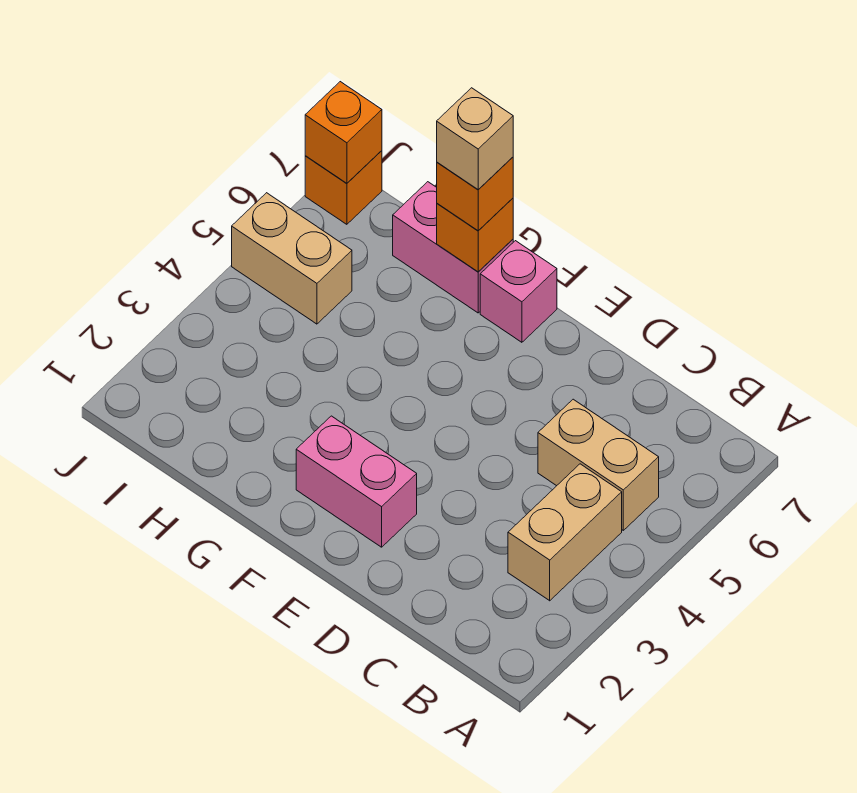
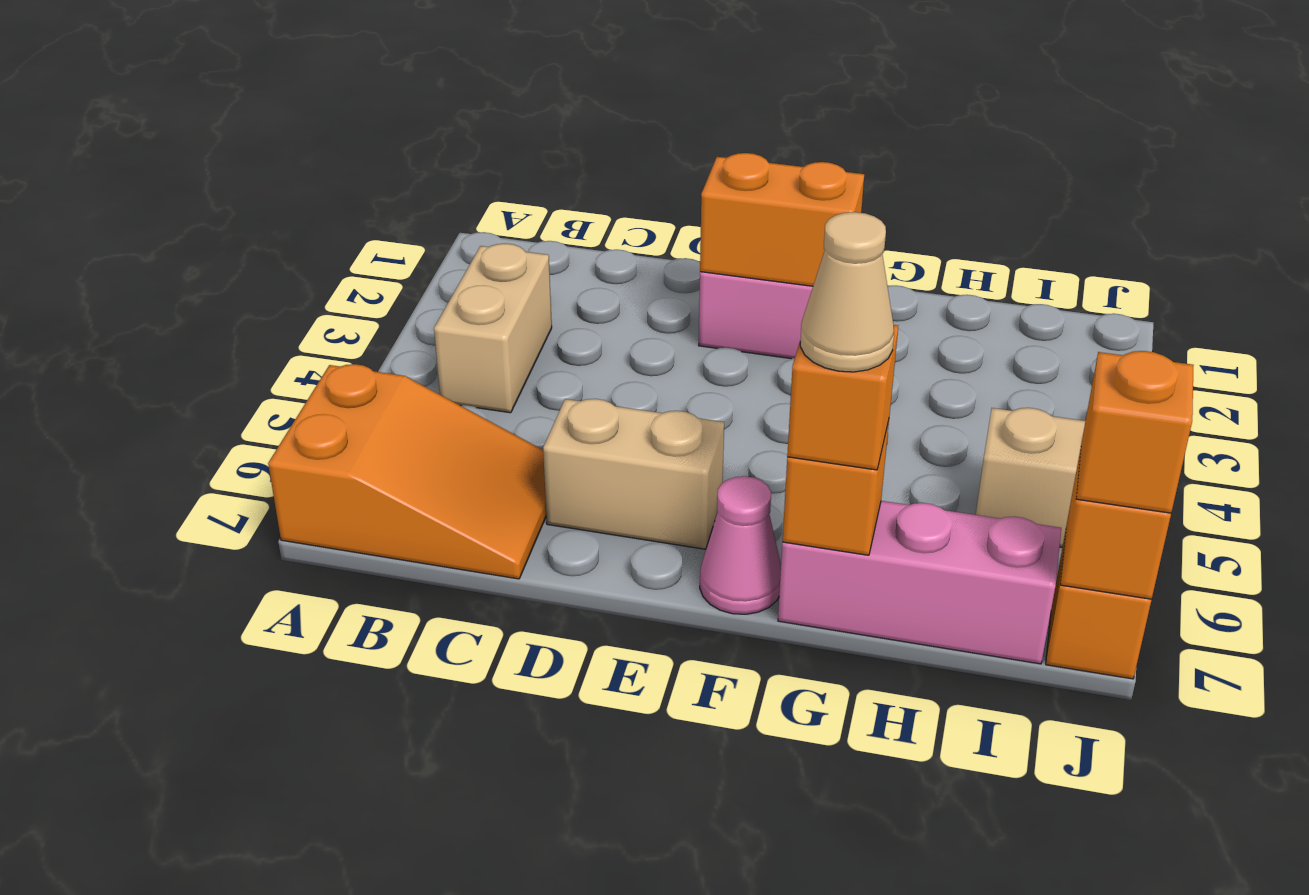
none -> orange slope A6:C7 level 1 top A
tan brick B5:C5 level 1 -> tan brick D6:E6 level 1
none -> orange brick E2:F2 level 2
pink brick F7 level 1 -> pink cone F7 level 1
pink brick G7:H7 level 1 -> pink brick G7:I7 level 1
tan brick G7 level 4 -> tan cone G7 level 4
none -> orange brick J7 level 3

